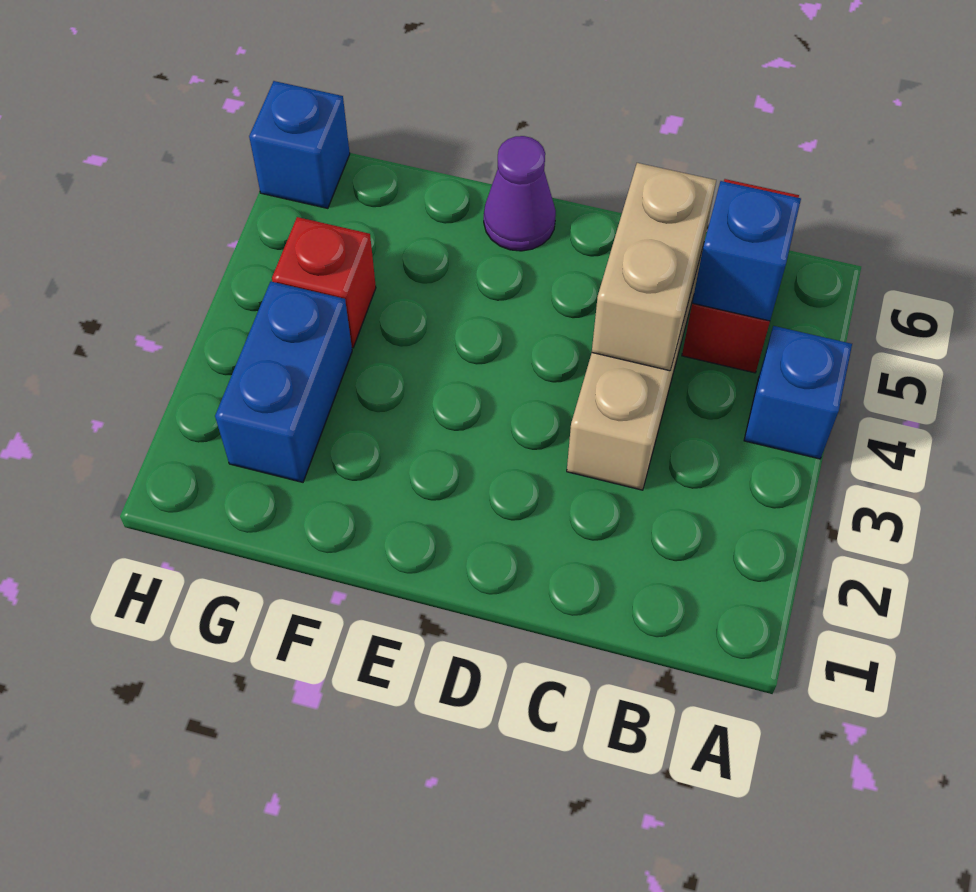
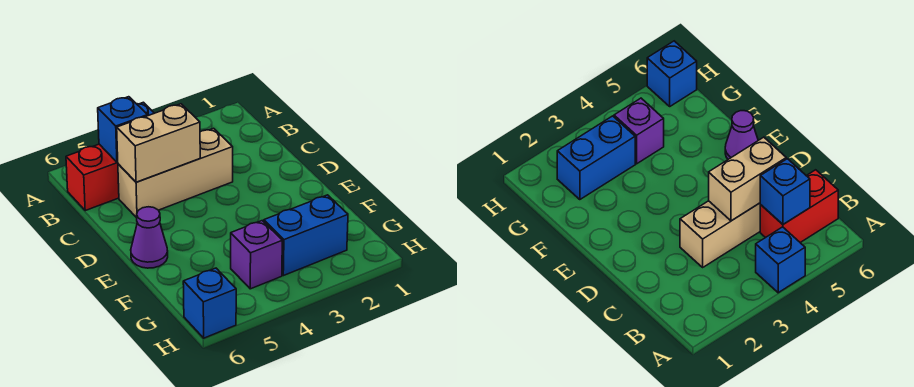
red brick G4 level 1 -> purple brick G4 level 1

